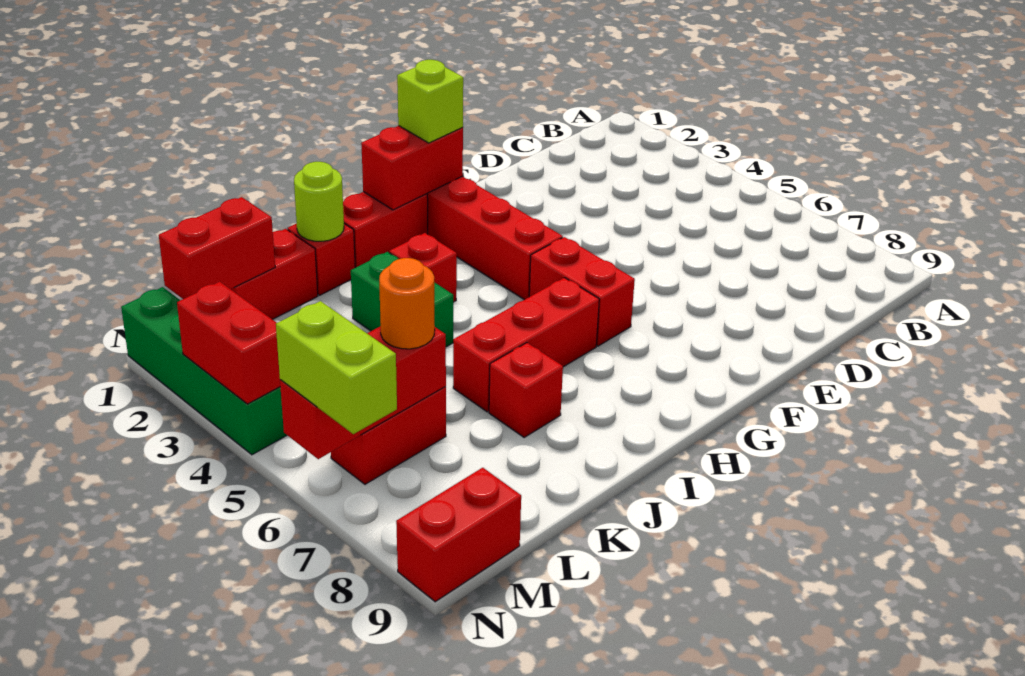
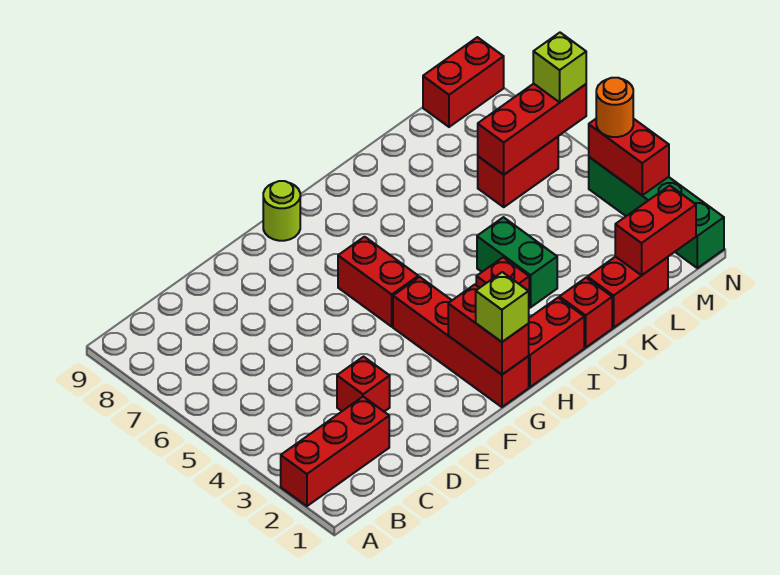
red brick G1:H1 level 2 -> red brick G1:G2 level 2
red brick H6:J6 level 1 -> red brick A2:C2 level 1
lime round brick J1 level 2 -> lime round brick G9 level 1
red brick J7 level 1 -> red brick D3 level 1
orange round brick L6 level 3 -> orange round brick N4 level 3
lime brick N6:N7 level 3 -> lime brick N6 level 3

